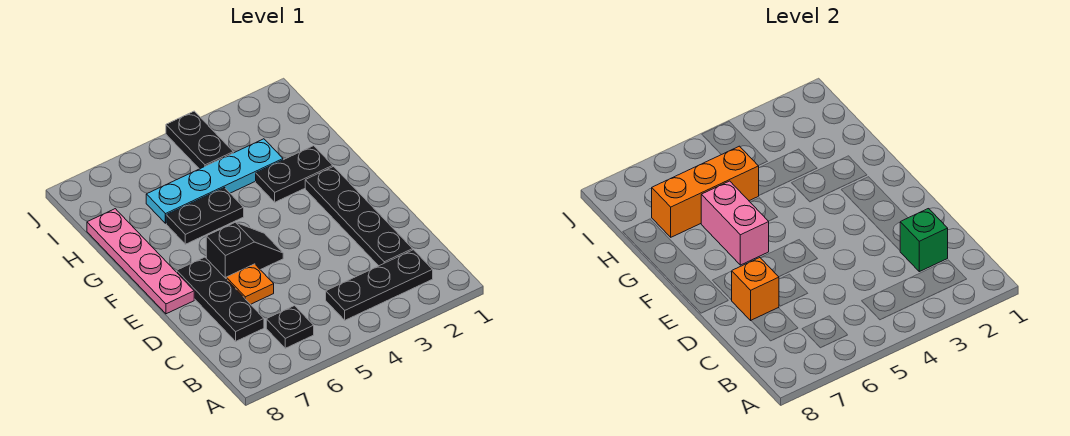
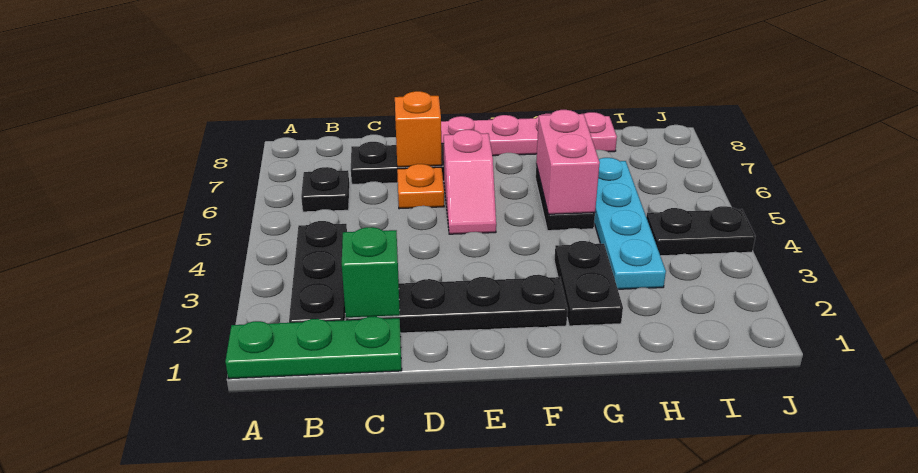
none -> green plate A1:C1 level 1
black slope E5:E6 level 1 top 6 -> pink slope E5:E6 level 1 top 6
pink brick F6:G6 level 2 -> pink brick G5:G6 level 2
orange brick H5:H7 level 2 -> none

